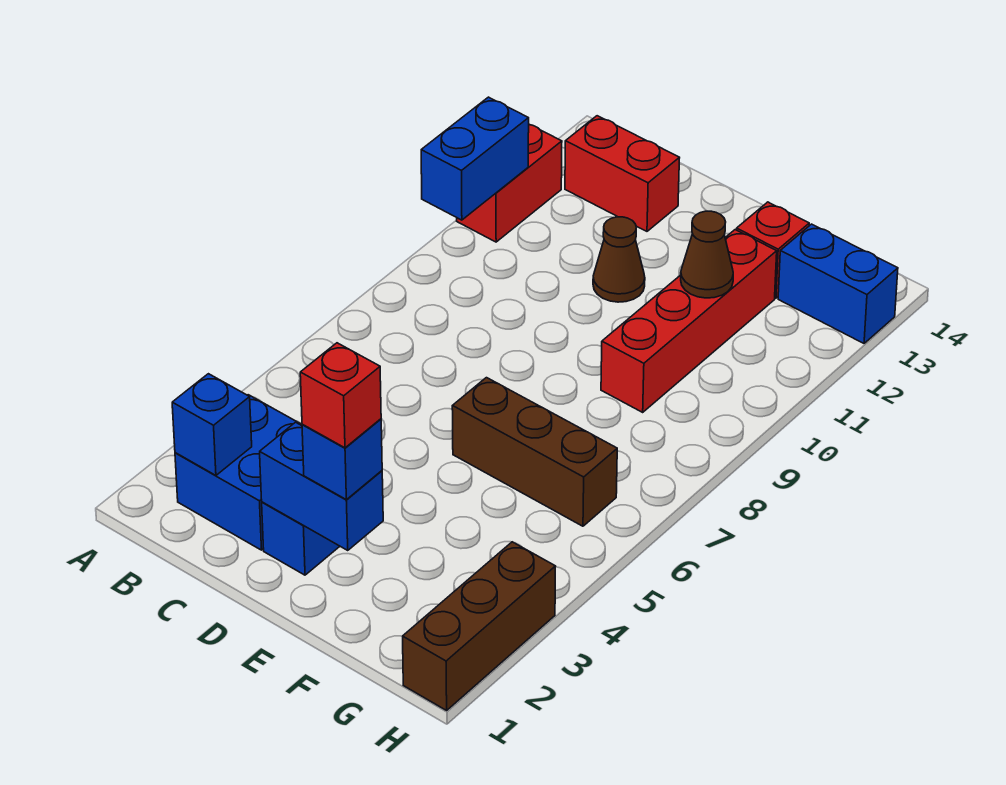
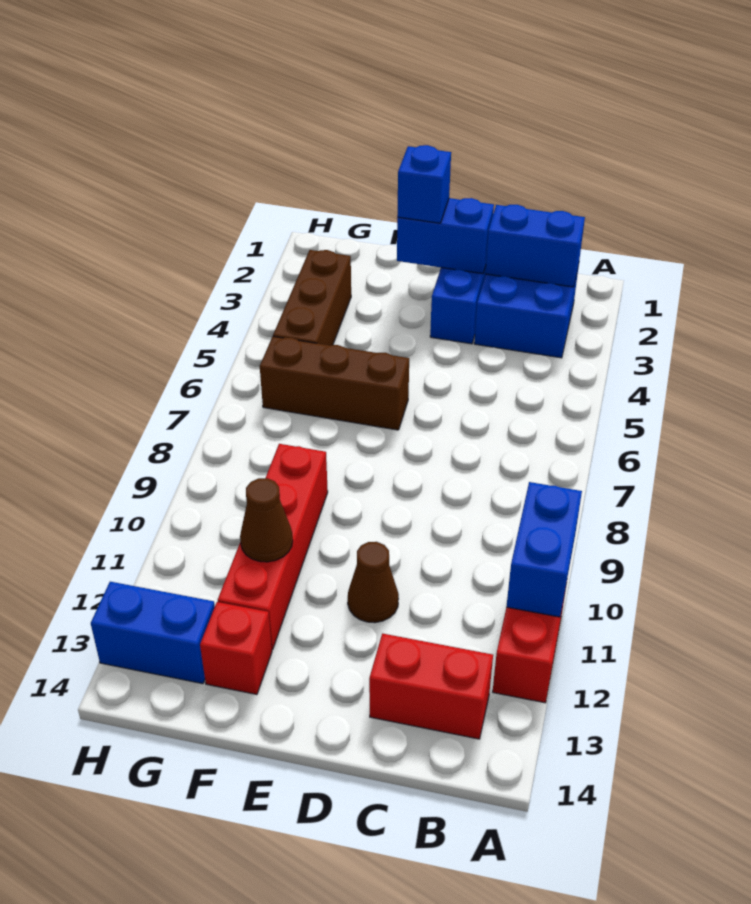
blue brick B2 level 2 -> blue brick B2:C2 level 2
red brick E2 level 4 -> none
brown brick H1:H3 level 1 -> brown brick G3:G5 level 1

